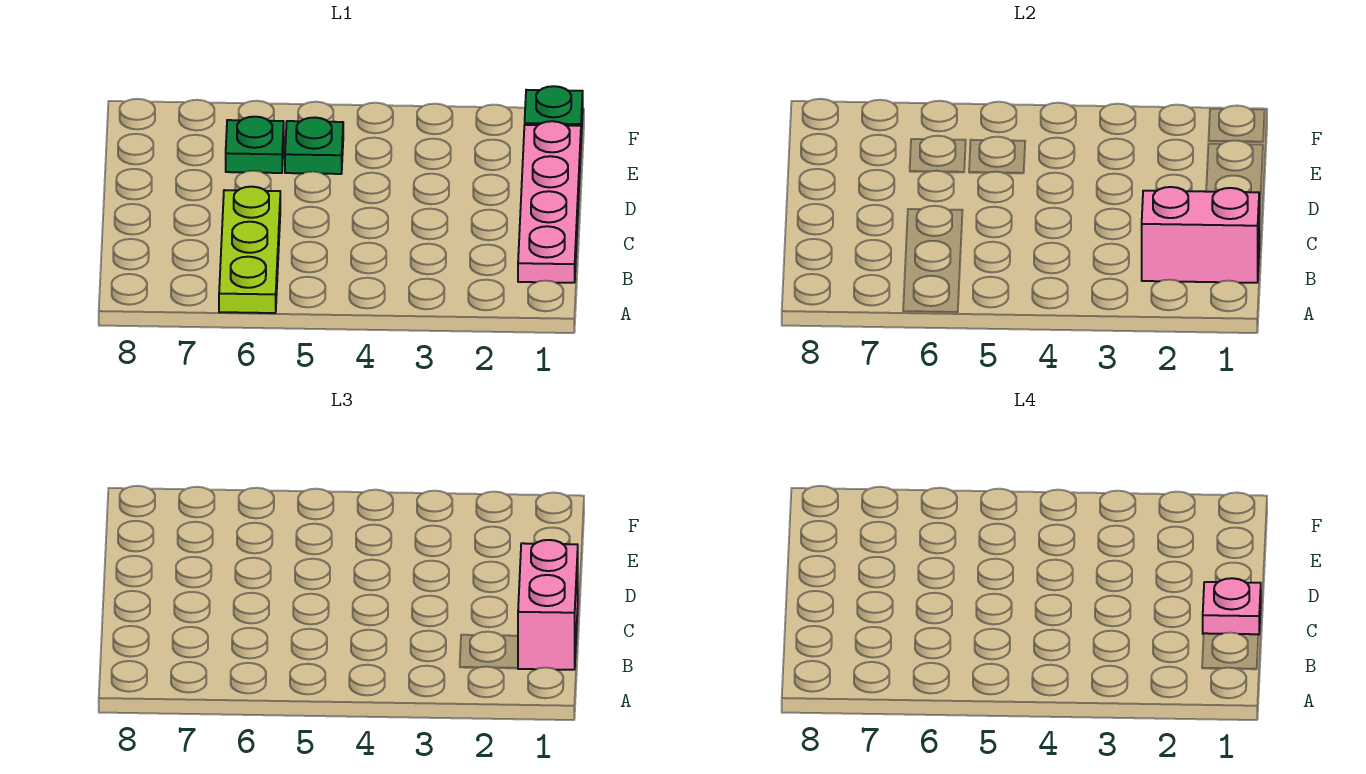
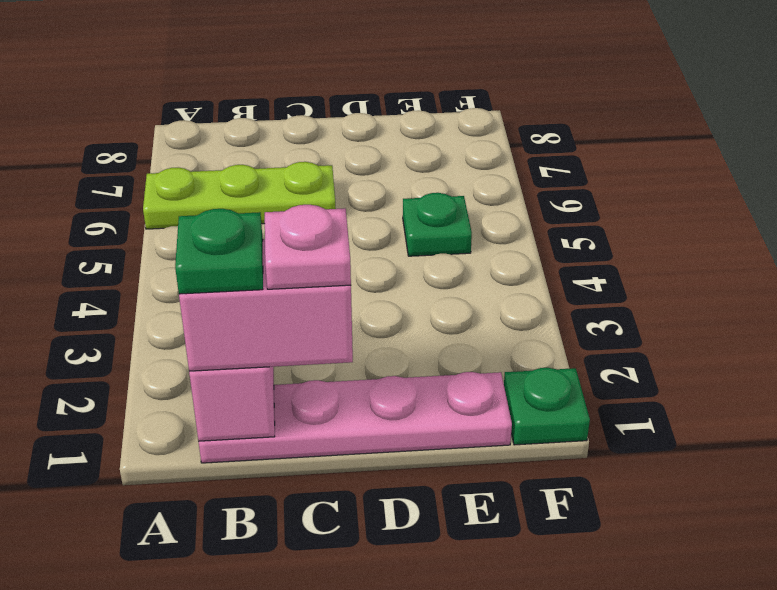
green plate E6 level 1 -> green plate B1 level 4

